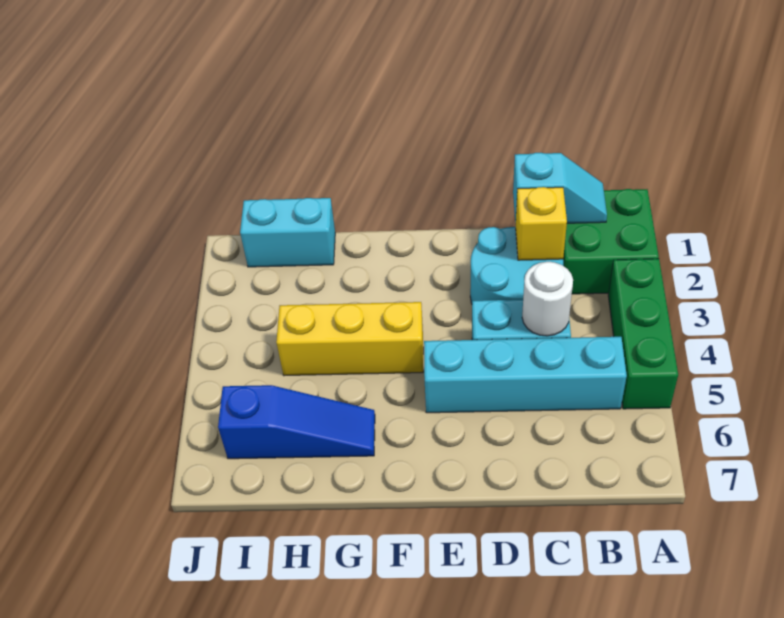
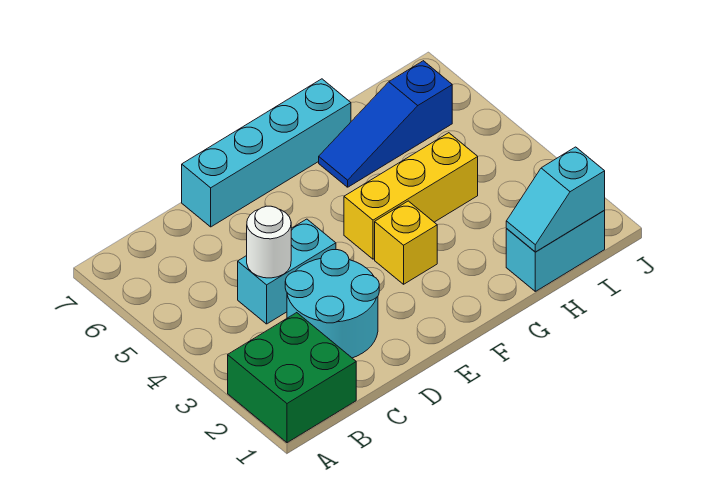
green brick A3:A5 level 1 -> none
cyan slope B1:C1 level 2 top C -> cyan slope H1:I1 level 2 top I
cyan brick B5:E5 level 1 -> cyan brick D7:G7 level 1
yellow brick C2 level 2 -> yellow brick F3 level 1

